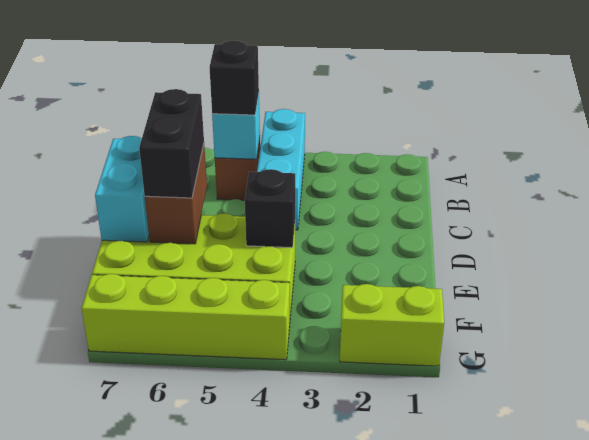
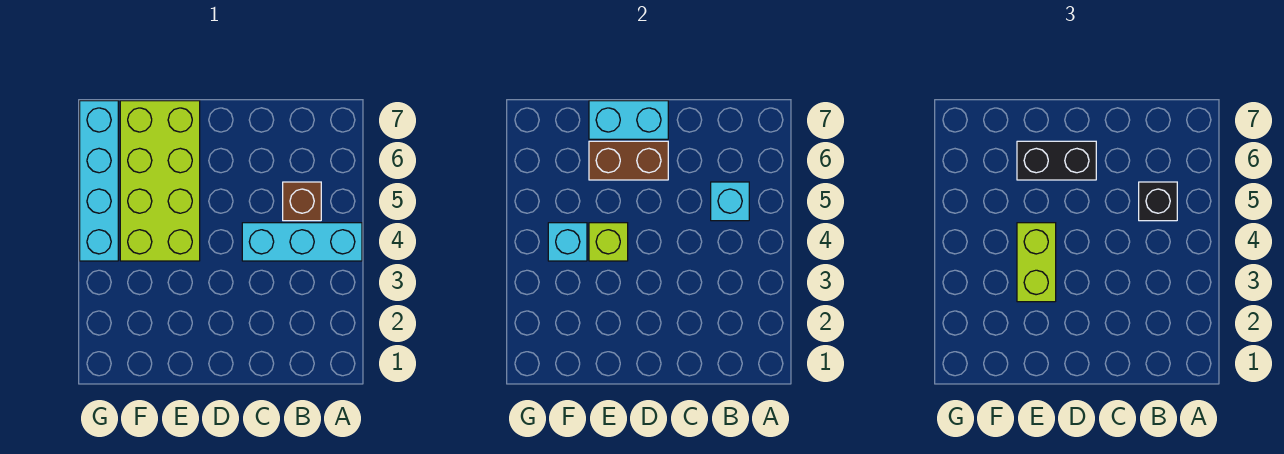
black brick E4 level 2 -> lime brick E4 level 2
none -> cyan brick F4 level 2
lime brick G1:G2 level 1 -> lime brick E3:E4 level 3
lime brick G4:G7 level 1 -> cyan brick G4:G7 level 1

